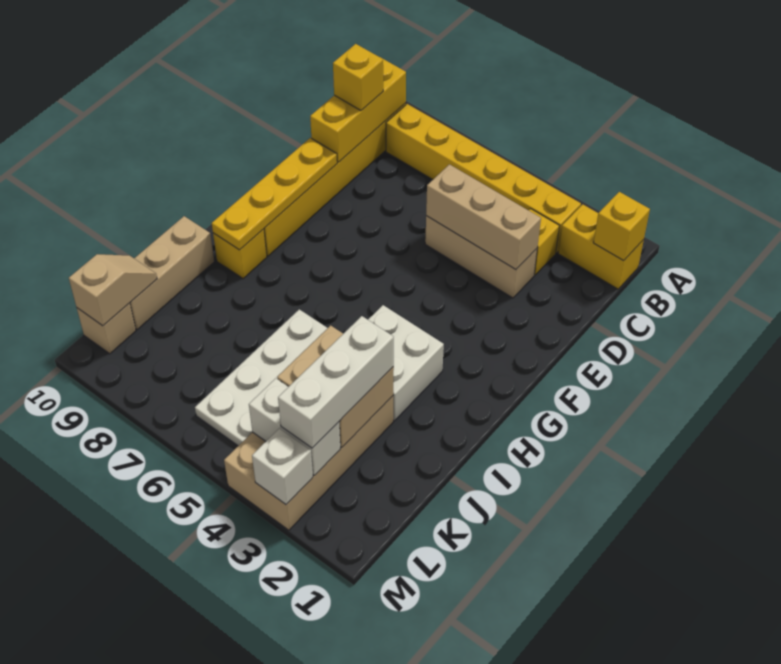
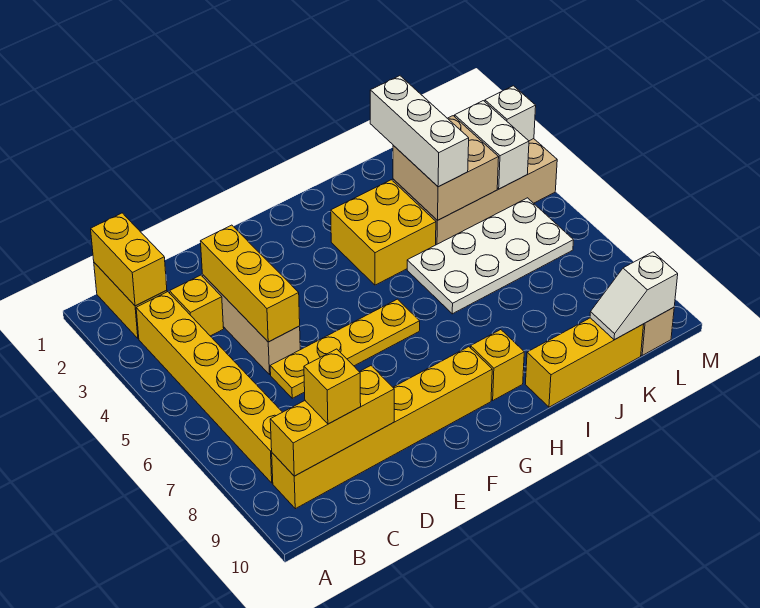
yellow brick B1 level 2 -> yellow brick B1:B2 level 2
tan brick D3:D5 level 2 -> yellow brick D3:D5 level 2
yellow plate E9:H9 level 2 -> yellow plate D6:G6 level 1
white brick H3:I4 level 1 -> yellow brick H3:I4 level 1
tan brick I10:K10 level 1 -> yellow brick I10:K10 level 1
white brick J3:L3 level 3 -> white brick J2:J4 level 3
tan slope K10:L10 level 2 top L -> white slope K10:L10 level 2 top L

